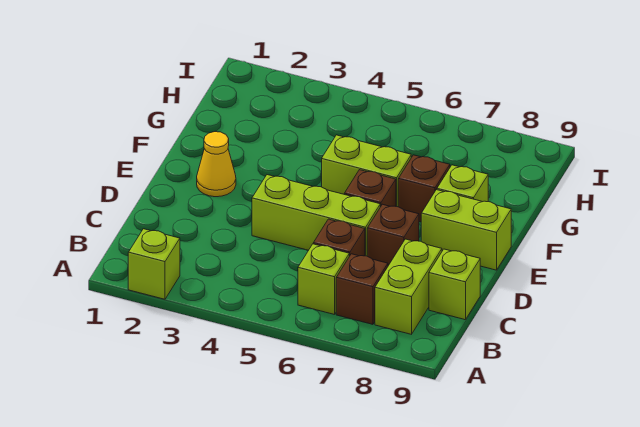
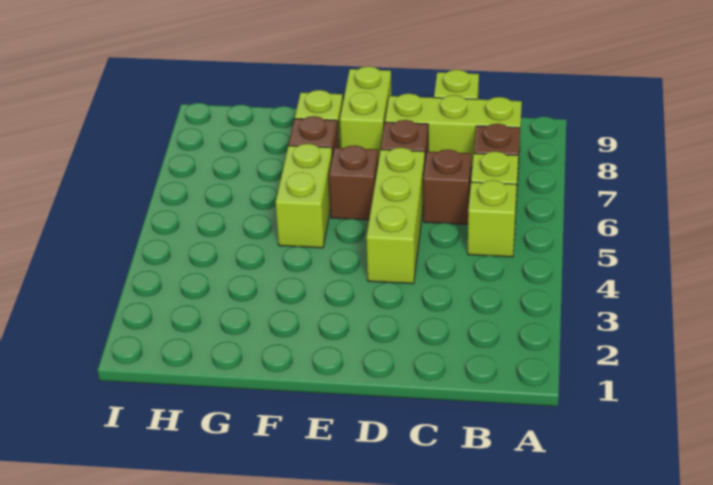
lime brick A2 level 1 -> lime brick B5 level 1
lime brick B8:C8 level 1 -> lime brick B8:D8 level 1
yellow cone E2 level 1 -> none

